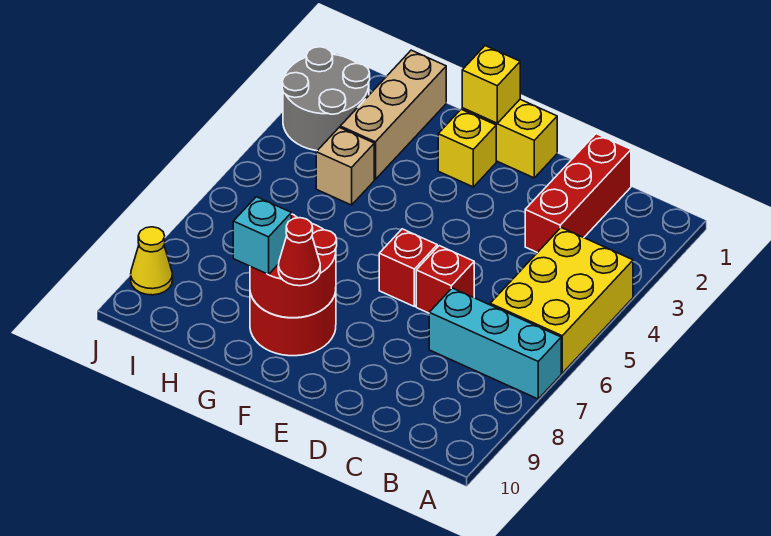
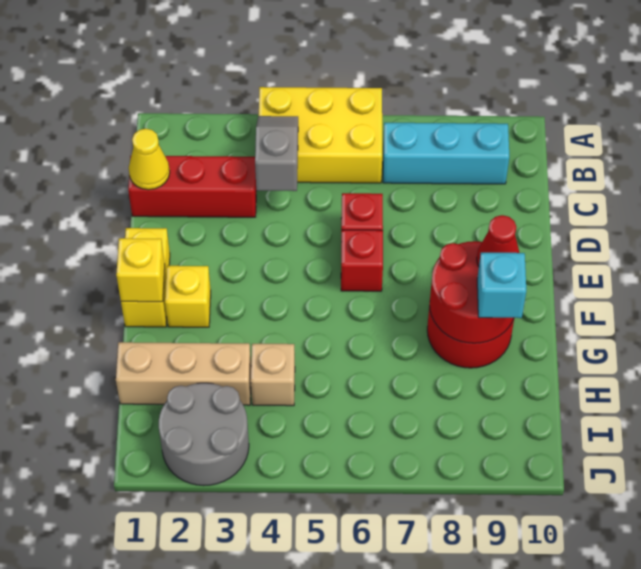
cyan brick A7:C7 level 1 -> cyan brick B7:B9 level 1
none -> grey slope B4:C4 level 2 top C
yellow cone J9 level 1 -> yellow cone C1 level 2

